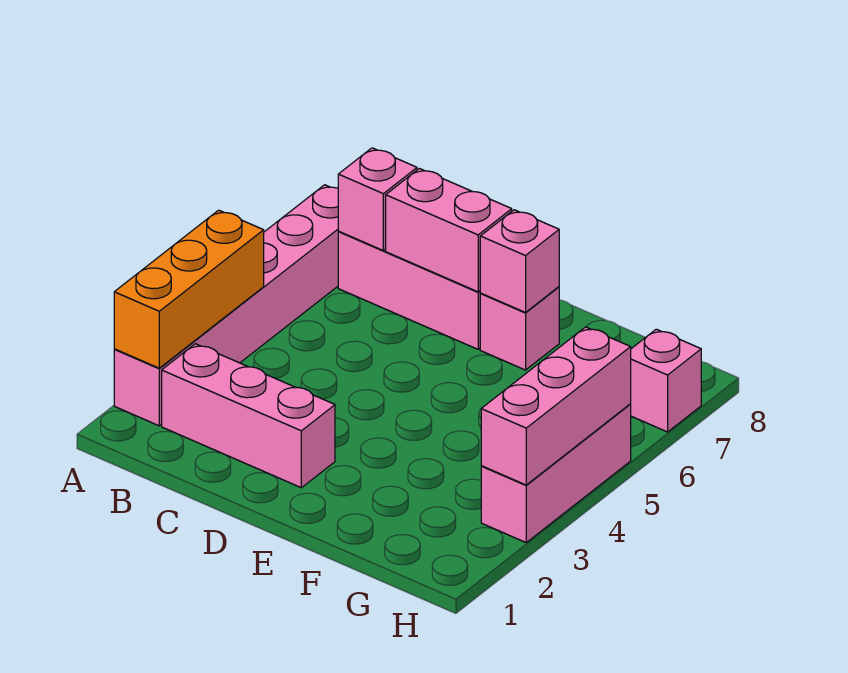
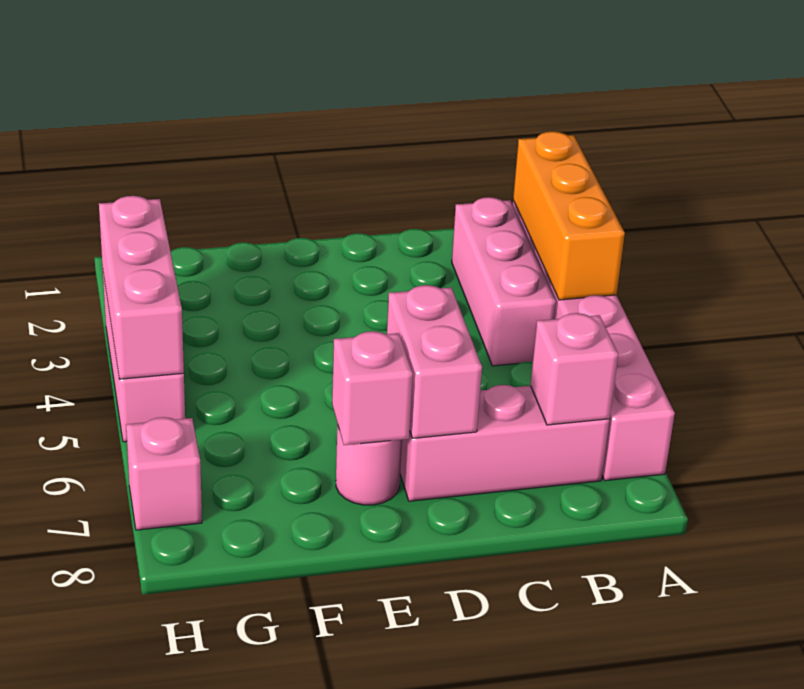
pink brick B2:D2 level 1 -> pink brick B2:B4 level 1
pink brick C7:D7 level 2 -> pink brick D6:D7 level 2
pink brick E7 level 1 -> pink round brick E7 level 1

